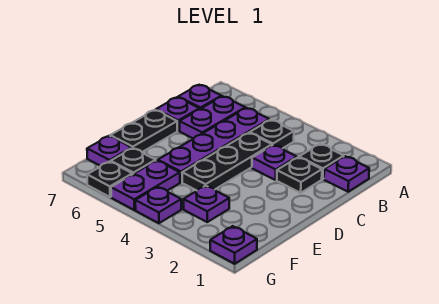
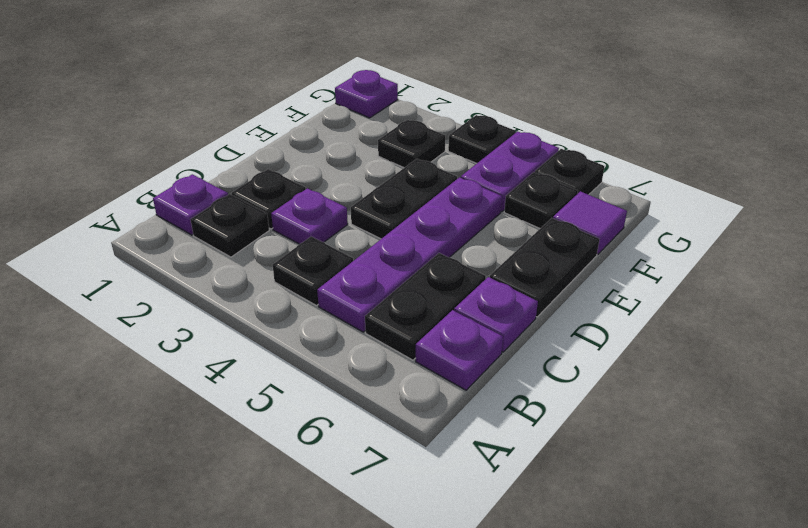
purple plate B6:C6 level 1 -> black plate B6:C6 level 1
black plate C4:E4 level 1 -> black plate D4:E4 level 1
purple plate F3 level 1 -> black plate F3 level 1
purple plate F7 level 1 -> purple tile F7 level 1
purple plate G4 level 1 -> black plate G4 level 1

